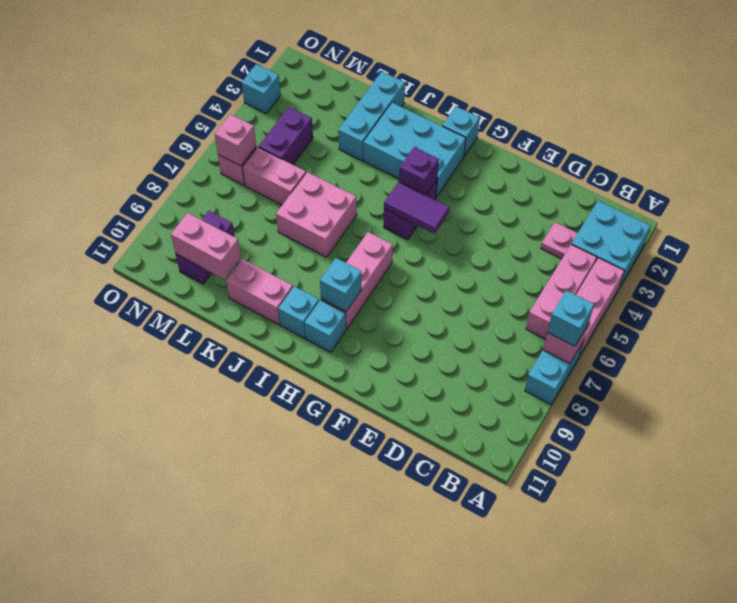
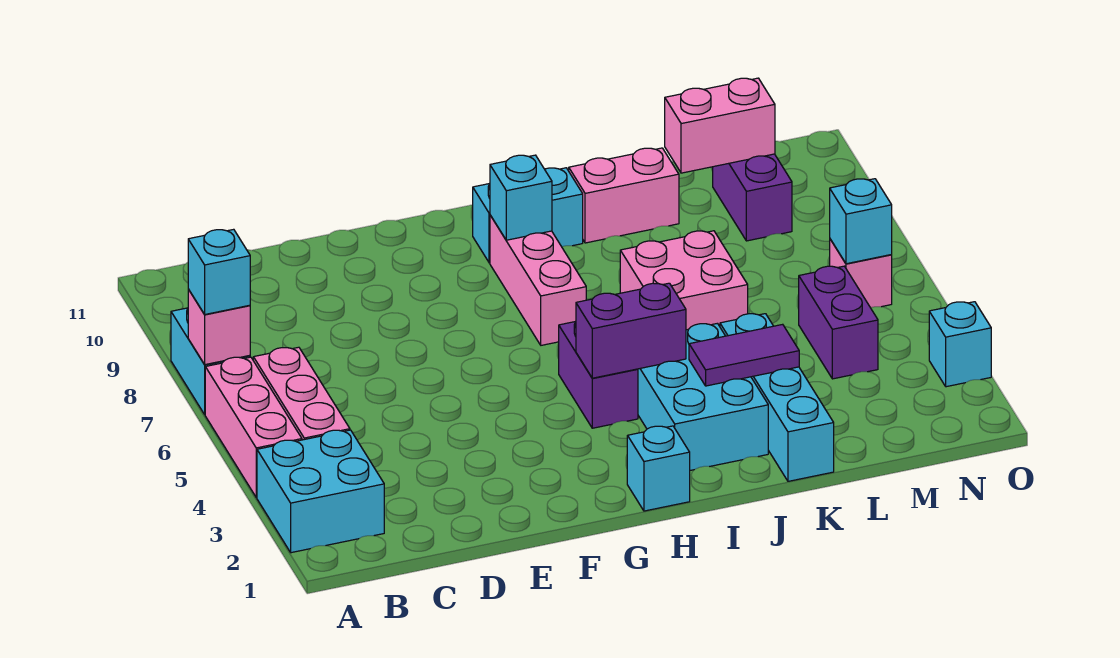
pink plate C3 level 1 -> none
purple tile G5:H5 level 2 -> purple tile J3:K3 level 2
cyan brick H2:J3 level 1 -> cyan brick I2:J4 level 1
purple brick H4 level 2 -> purple brick H4:I4 level 2
cyan brick K1:K3 level 1 -> cyan brick K1:K4 level 1
pink brick L6:M6 level 1 -> none
pink brick N6 level 2 -> cyan brick N6 level 2

